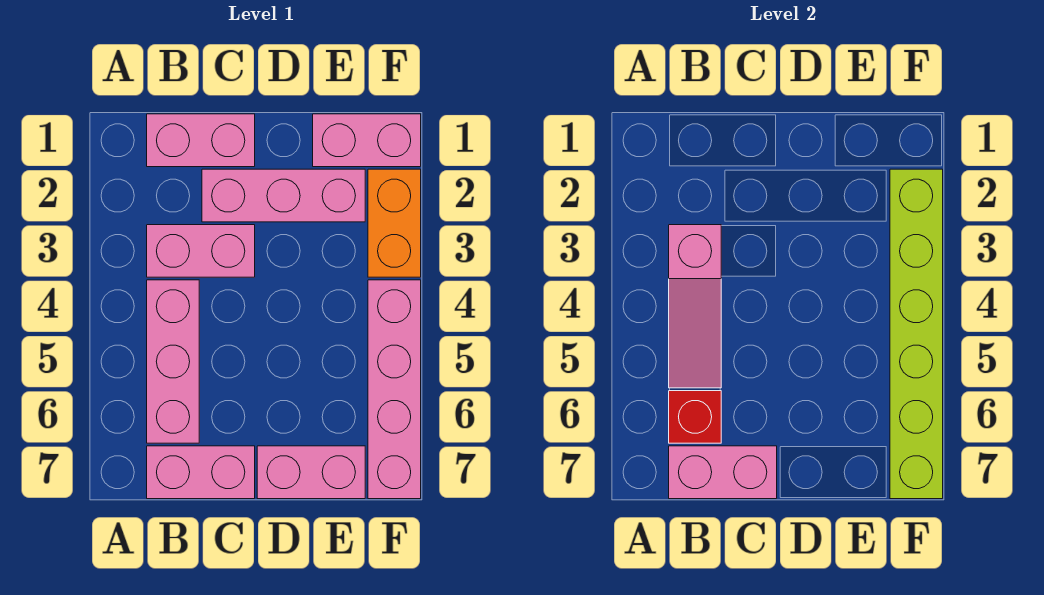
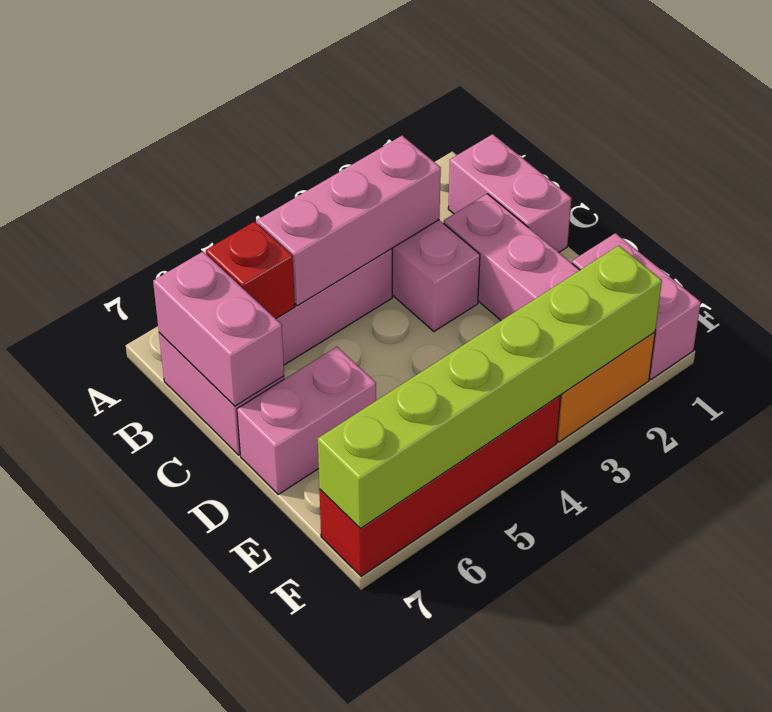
pink slope B3:B5 level 2 top 3 -> pink brick B3:B5 level 2
pink brick D7:E7 level 1 -> pink brick D6:D7 level 1
pink brick F4:F7 level 1 -> red brick F4:F7 level 1

